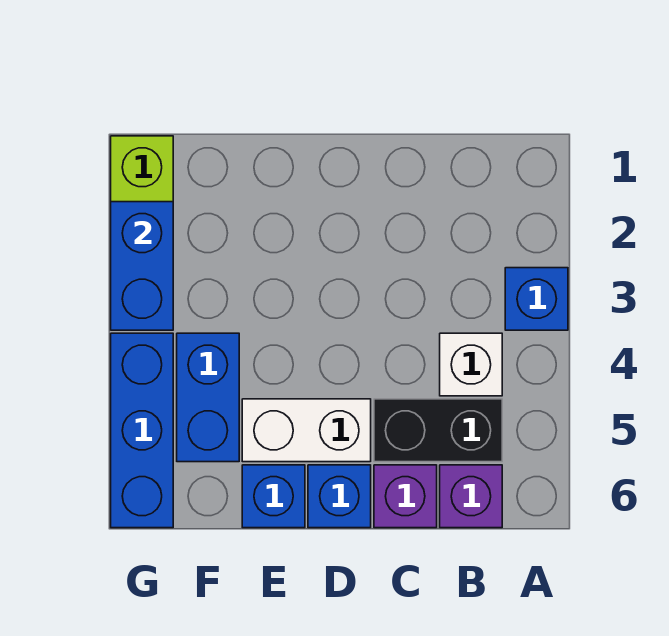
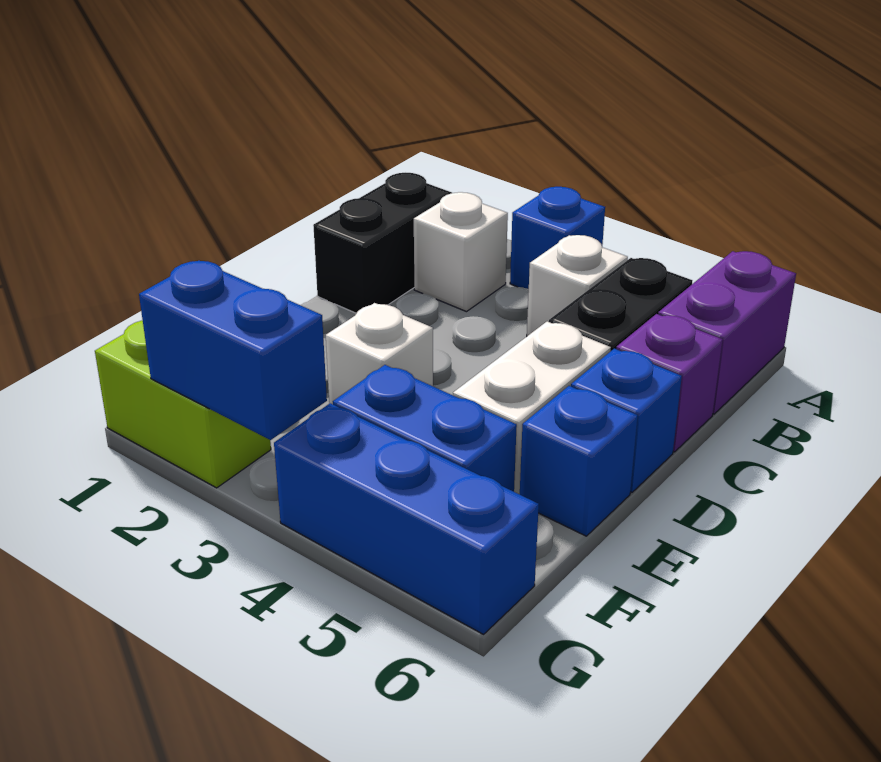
none -> black brick B1:C1 level 1
none -> white brick B2 level 1
purple brick B6 level 1 -> purple brick A6:B6 level 1
none -> white brick E3 level 1

